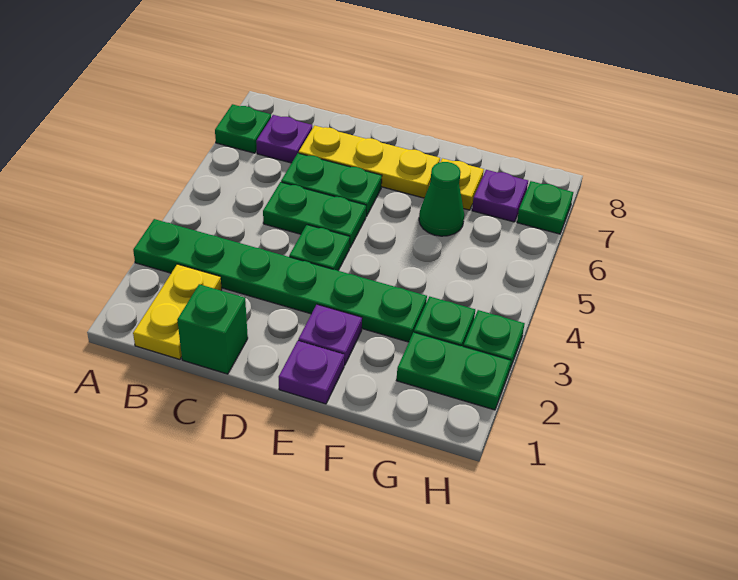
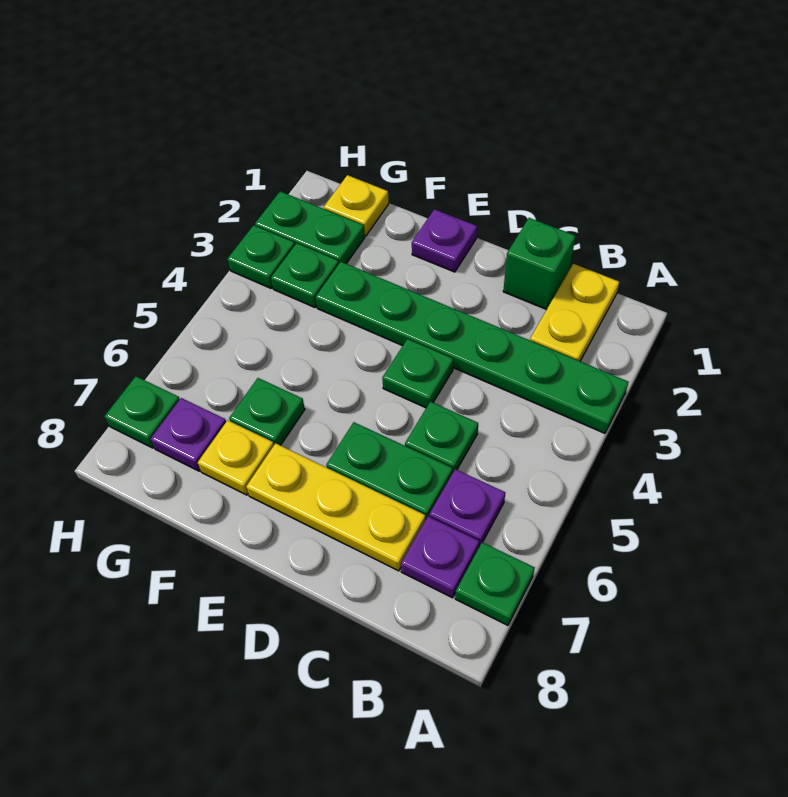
green plate C5:D5 level 1 -> green plate C5 level 1
purple plate E2 level 1 -> purple plate B6 level 1
green cone F6 level 1 -> green plate F6 level 1
none -> yellow plate G1 level 1

